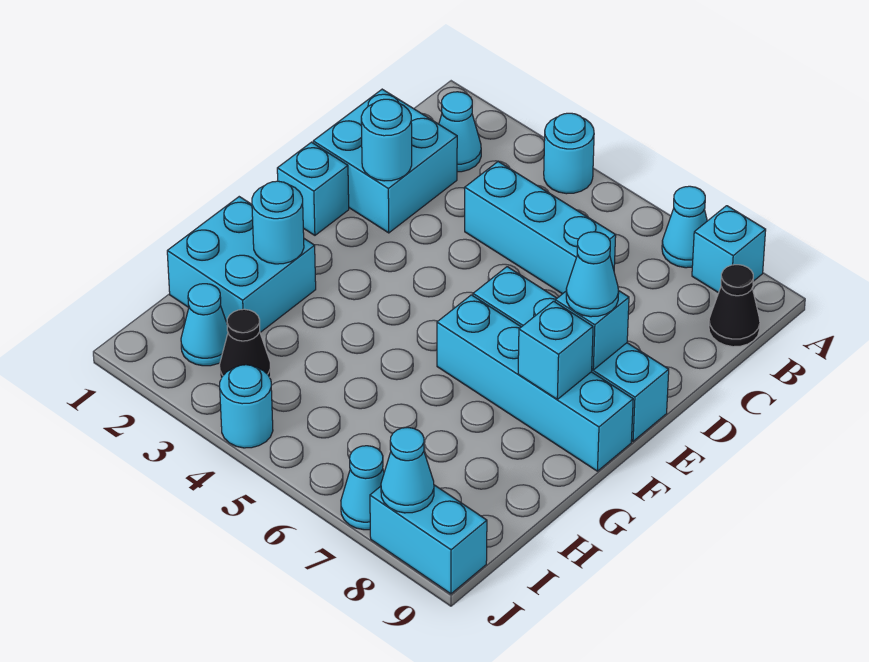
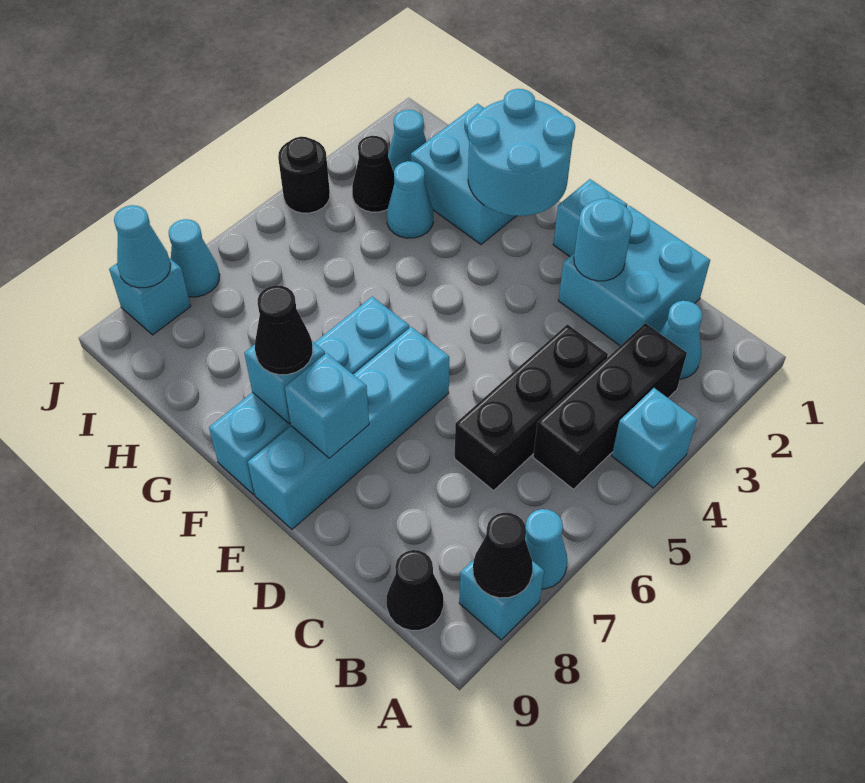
cyan round brick A4 level 1 -> cyan brick A4 level 1
none -> black cone A8 level 2
none -> black brick B3:B5 level 1
cyan brick C4:C6 level 1 -> black brick C4:C6 level 1
cyan cone E8 level 3 -> cyan cone H3 level 1
none -> black cone F8 level 3
cyan round brick G2 level 2 -> cyan round brick F1:G2 level 2
cyan round brick J4 level 1 -> black round brick J4 level 1
cyan brick J8:J9 level 1 -> cyan brick J8 level 1

